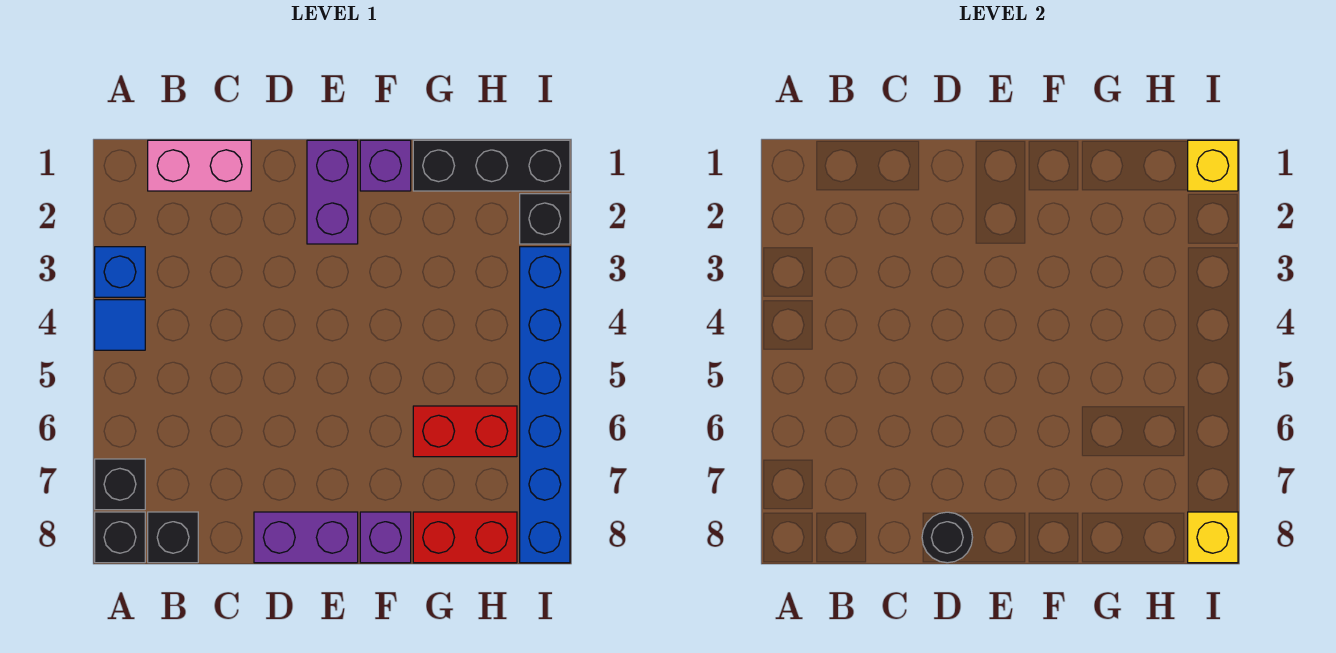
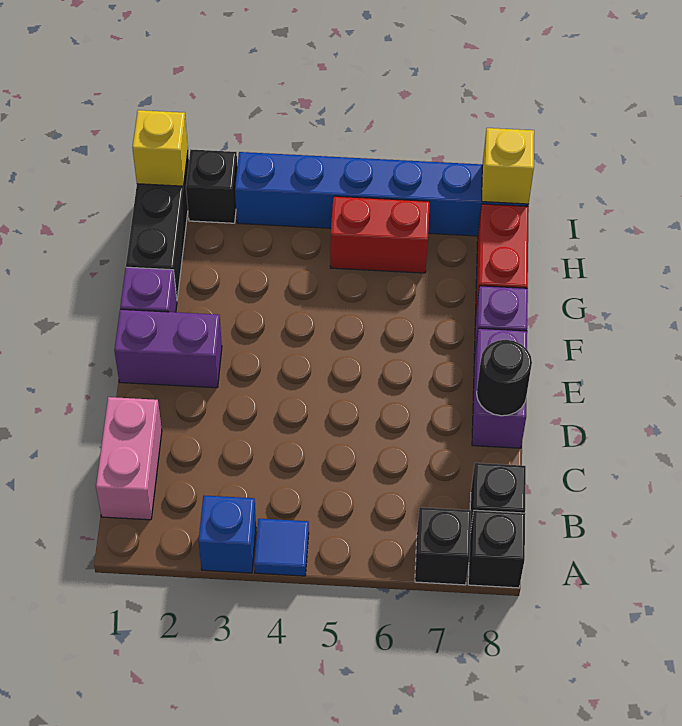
red brick G6:H6 level 1 -> red brick H5:H6 level 1

